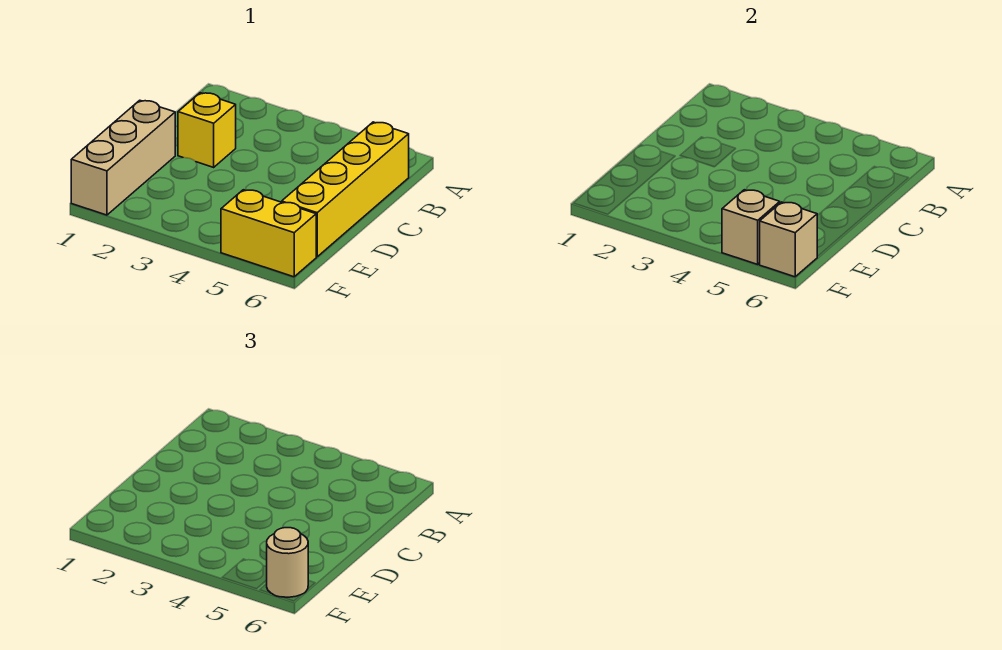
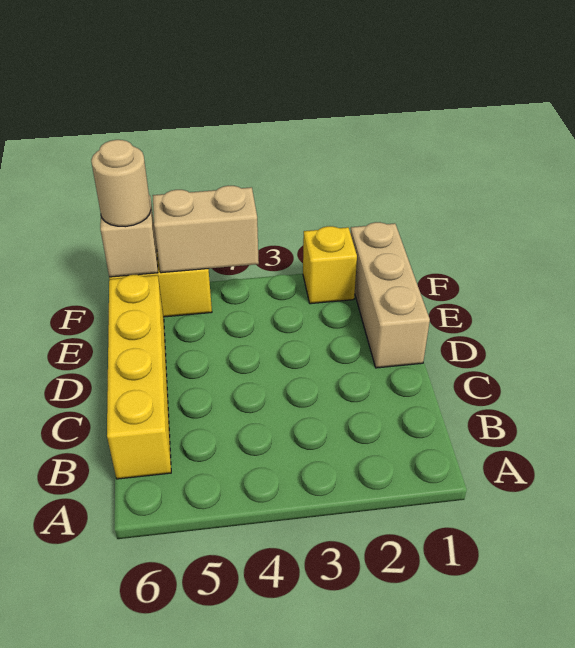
yellow brick C2 level 1 -> yellow brick F2 level 1
tan brick F5 level 2 -> tan brick F4:F5 level 2

